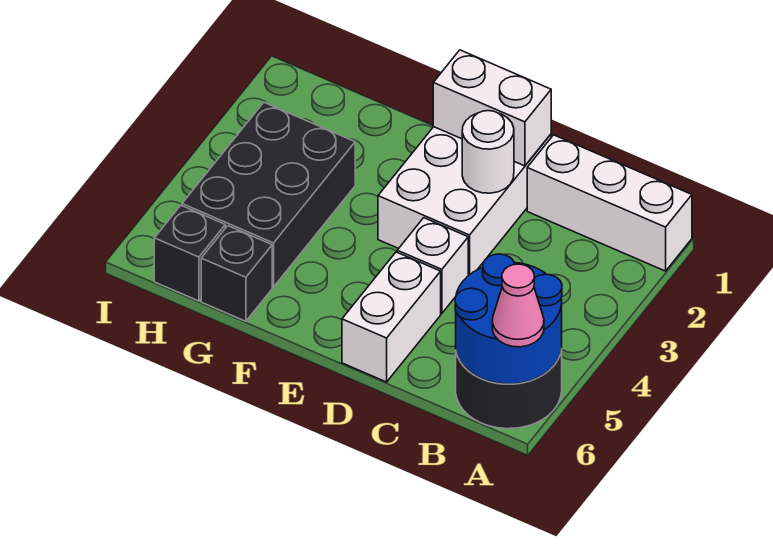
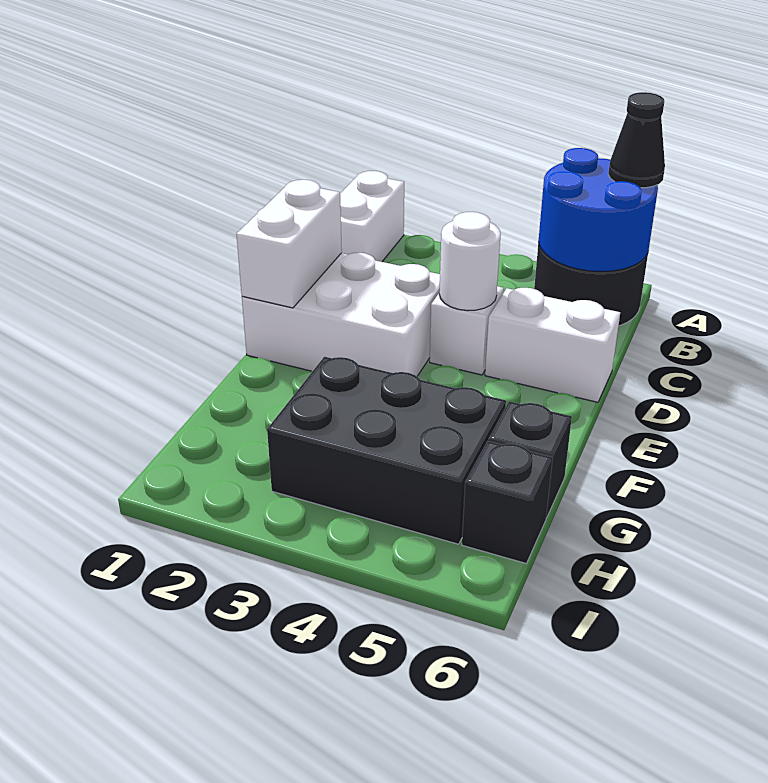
white brick A1:C1 level 1 -> white brick A1:B1 level 1
pink cone A6 level 3 -> black cone A6 level 3
white round brick D2 level 2 -> white round brick D4 level 2

